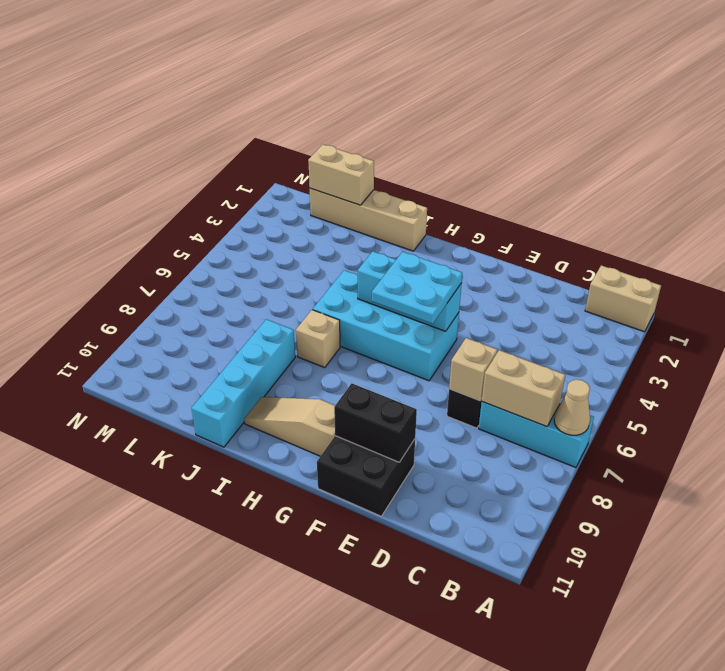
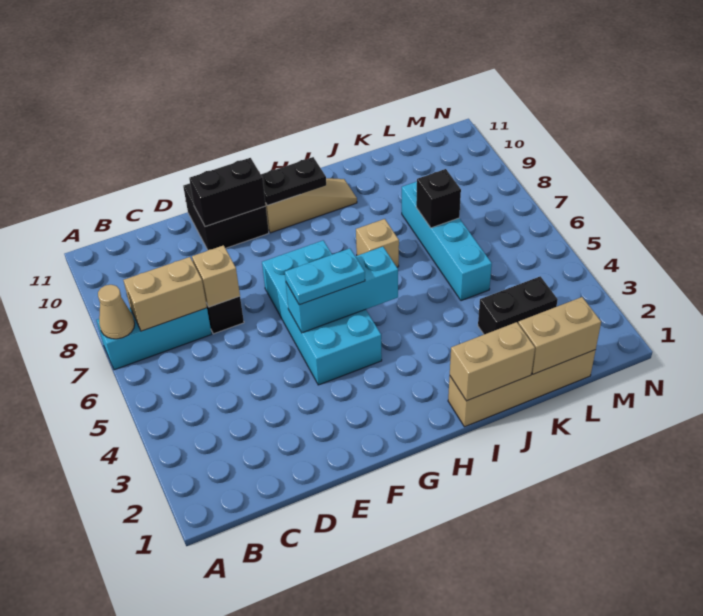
tan brick A1:B1 level 1 -> tan brick I1:J1 level 2
cyan brick F5:I6 level 1 -> cyan brick F4:G7 level 1
cyan plate F5:G6 level 3 -> cyan plate F5:G5 level 3
none -> black plate G10:H10 level 2
cyan brick J8:J11 level 1 -> cyan brick K5:K8 level 1
none -> black brick K3:L3 level 1
none -> black brick K7 level 2

